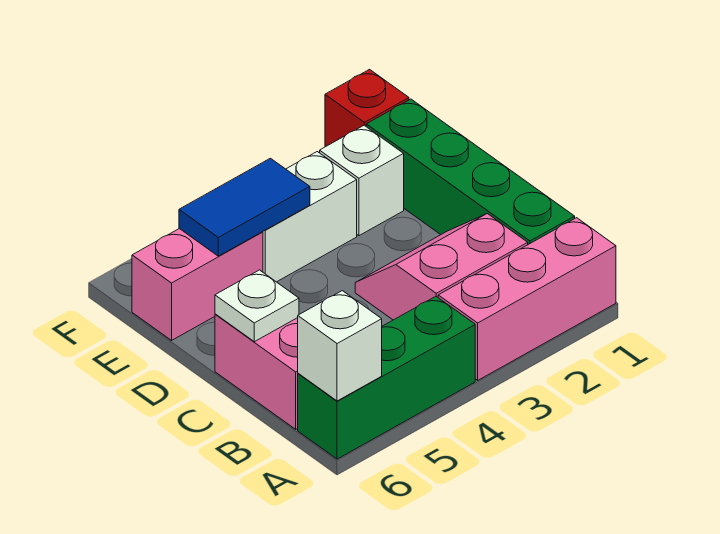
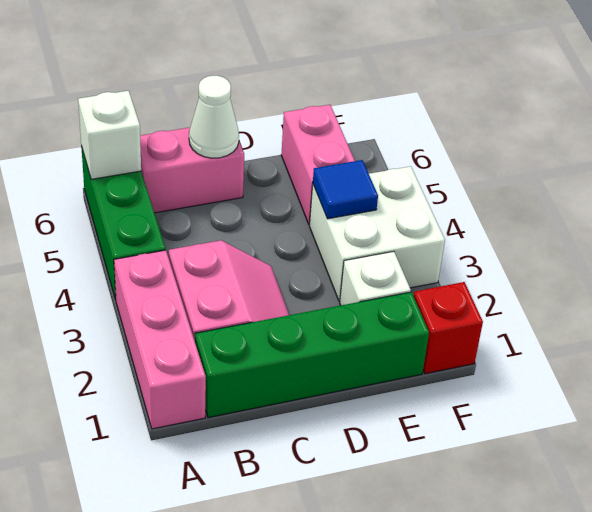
white plate C6 level 2 -> white cone C6 level 2
white brick E3:E4 level 1 -> white brick E3:F4 level 1
blue tile E4:E5 level 2 -> blue tile E4 level 2

